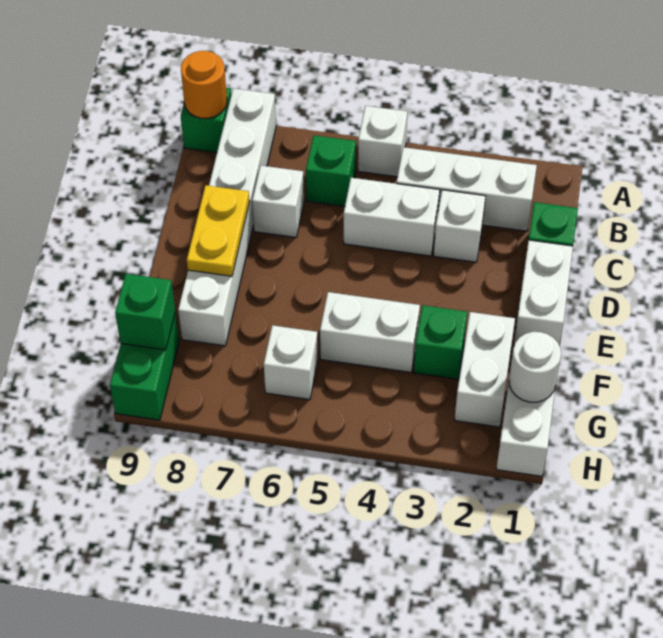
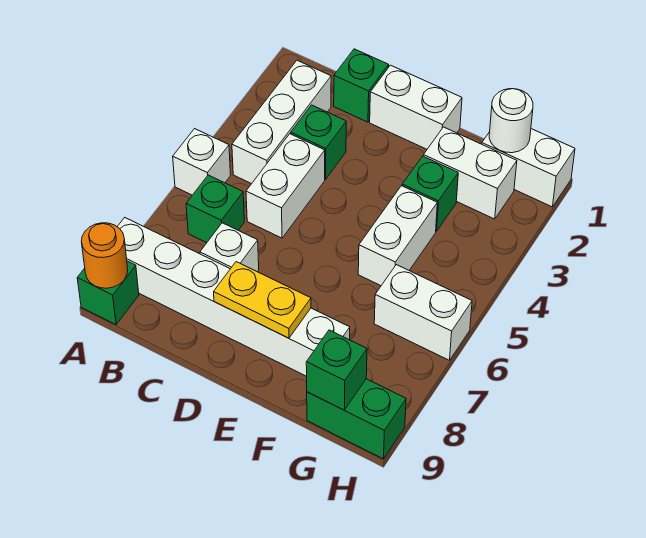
white brick C3 level 1 -> green brick C3 level 1
white brick G6 level 1 -> white brick G6:H6 level 1

